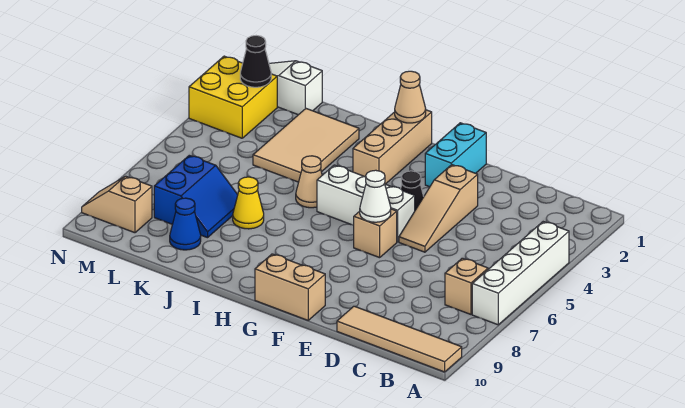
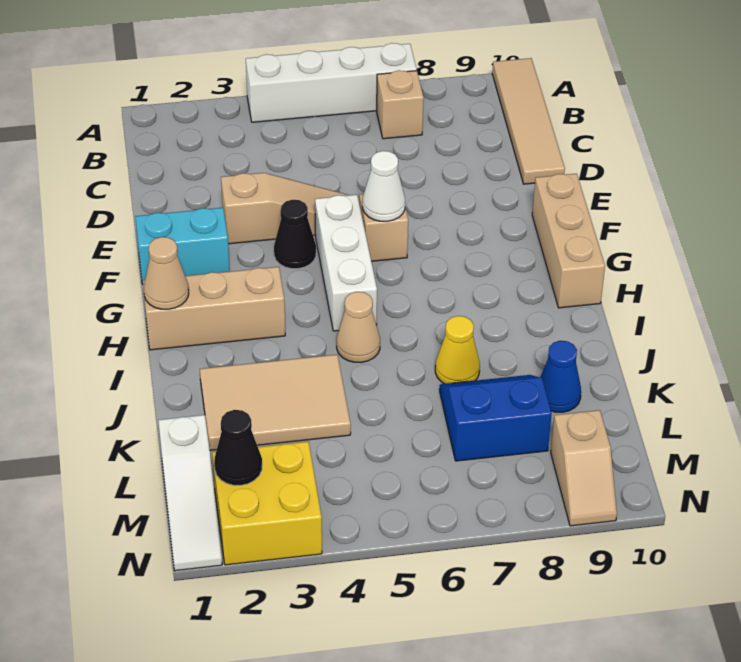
tan brick F10:G10 level 1 -> tan brick F10:H10 level 1

